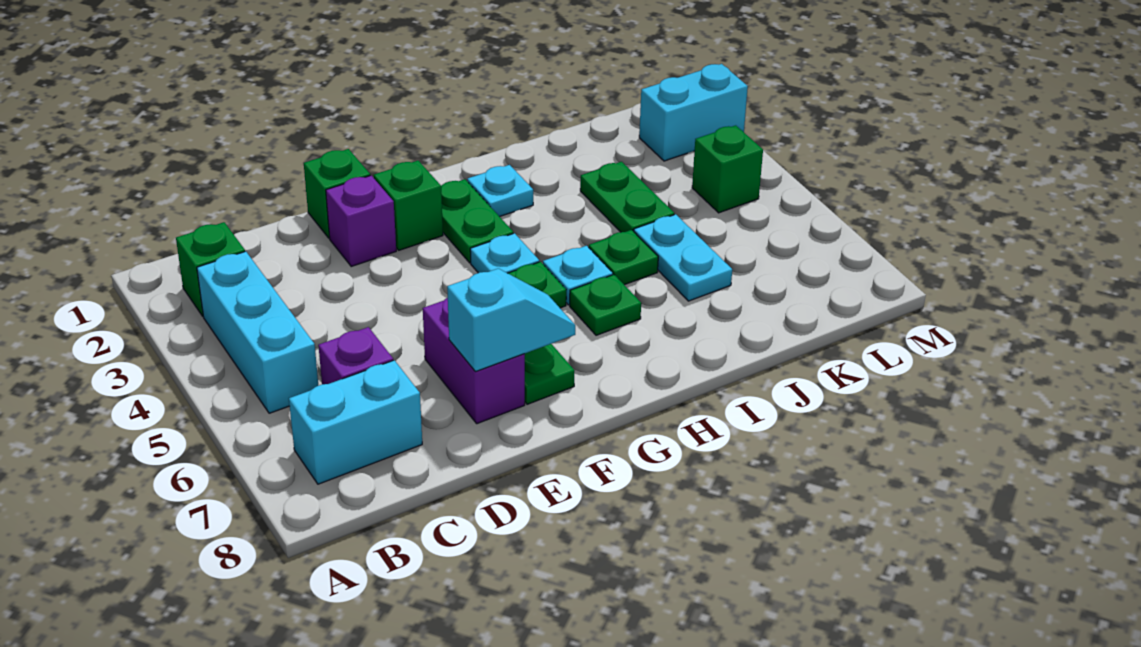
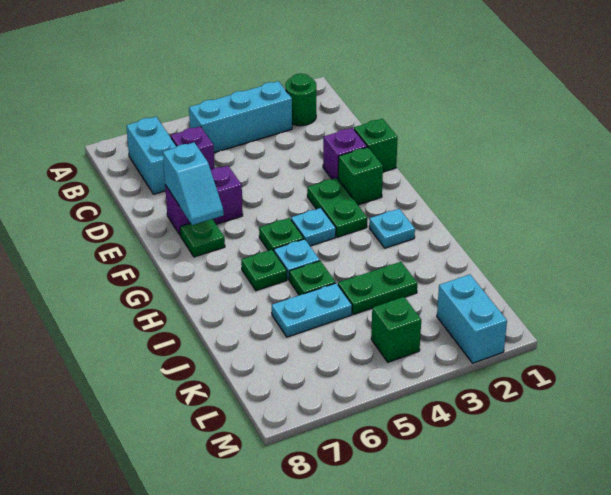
green brick B2 level 1 -> green round brick B2 level 1
green plate G2:G3 level 1 -> green plate F3:G3 level 1

